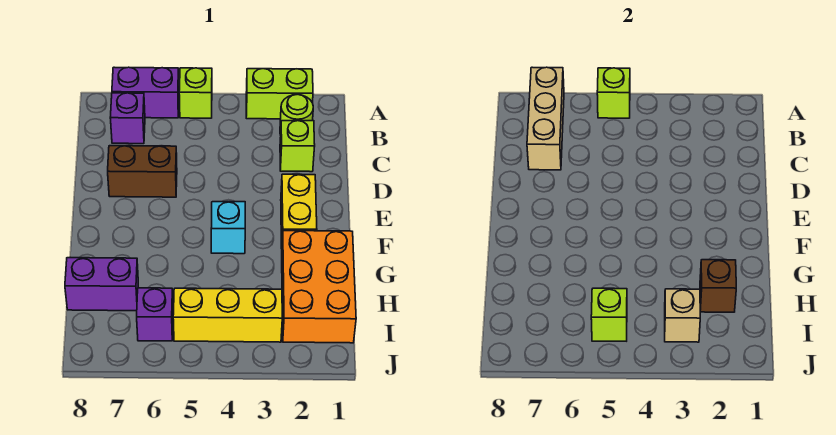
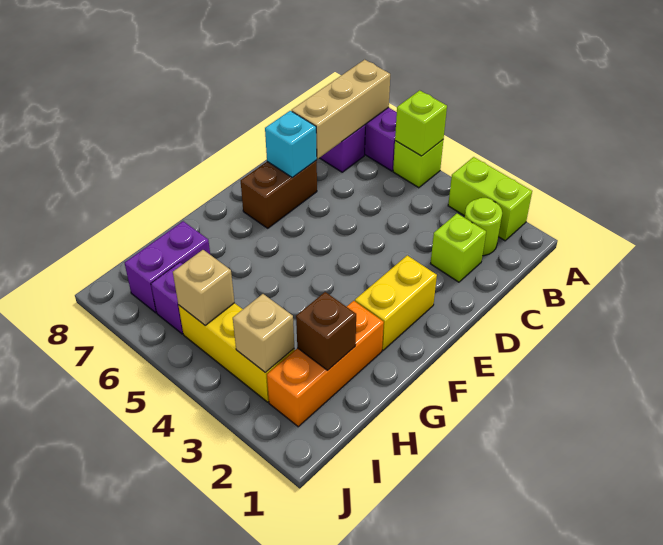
brown brick D6:D7 level 1 -> brown brick D7:E7 level 1
cyan brick F4 level 1 -> cyan brick D7 level 2
orange brick G1:I2 level 1 -> orange brick G2:I2 level 1
purple brick H7:H8 level 1 -> purple brick H7:I7 level 1
lime brick I5 level 2 -> tan brick I5 level 2

